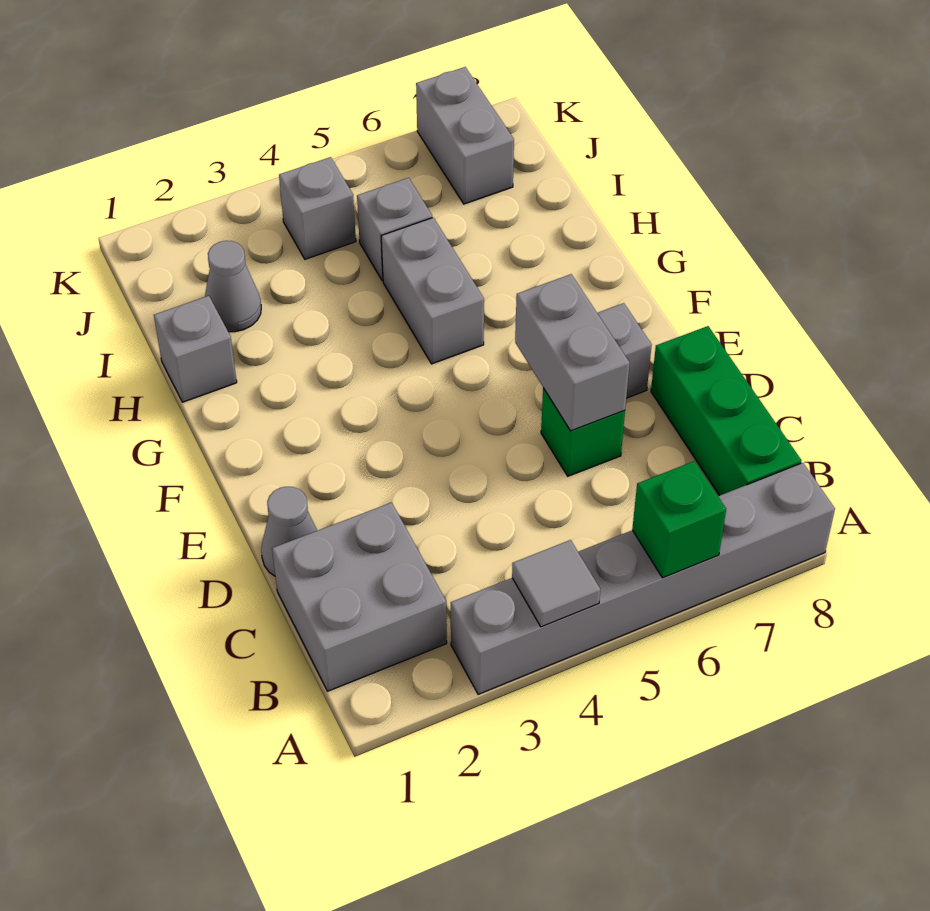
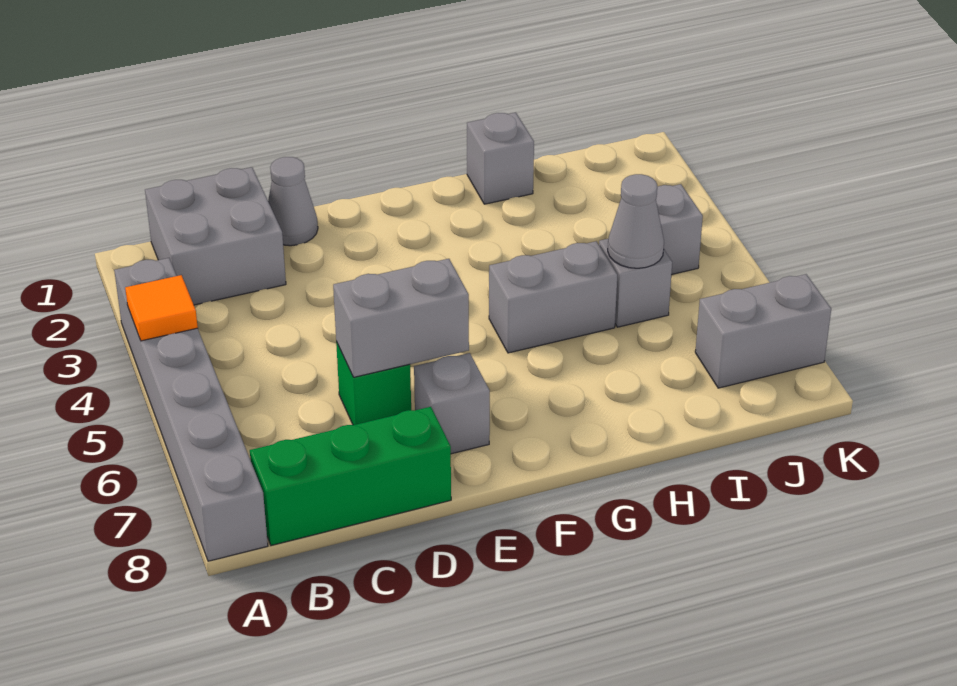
grey tile A4 level 2 -> orange tile A4 level 2
green brick A6 level 2 -> none
grey cone I2 level 1 -> grey cone I5 level 2

